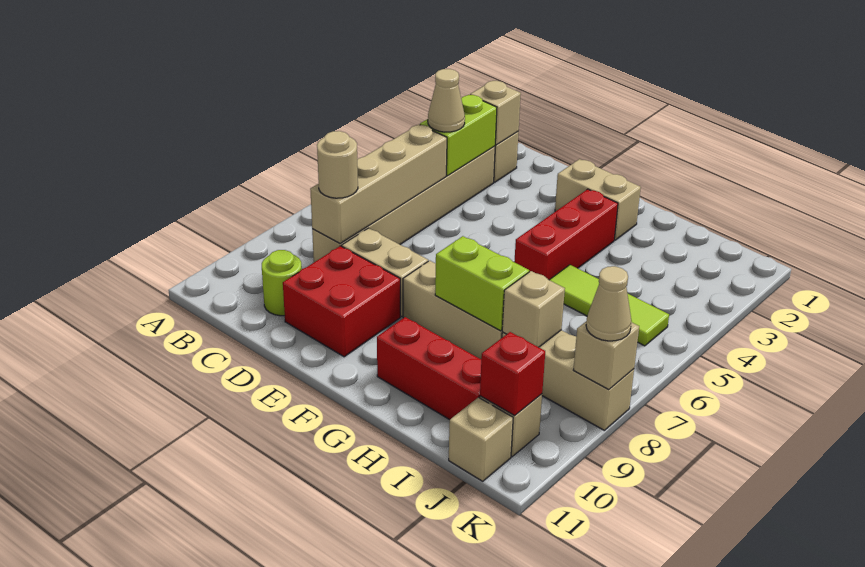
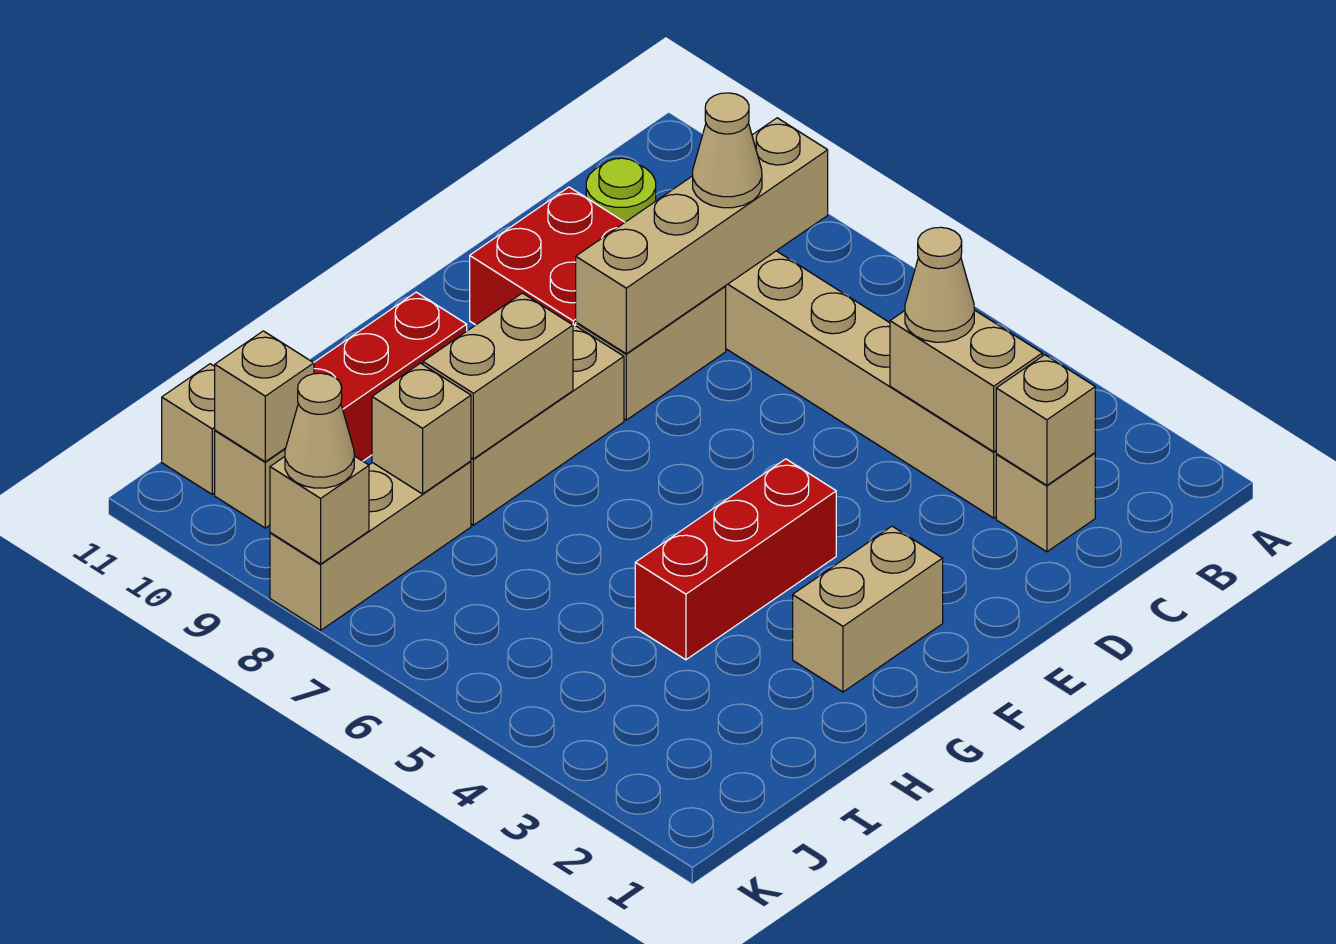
lime brick C3:C4 level 2 -> tan brick C3:C4 level 2
tan brick C5:C8 level 2 -> tan brick B8:E8 level 2
tan round brick C8 level 3 -> tan cone C8 level 3
red brick G3:G5 level 1 -> red brick F4:H4 level 1
lime brick G8:H8 level 2 -> tan brick G8:H8 level 2
lime tile H5:J5 level 1 -> none
red brick J10 level 2 -> tan brick J10 level 2

